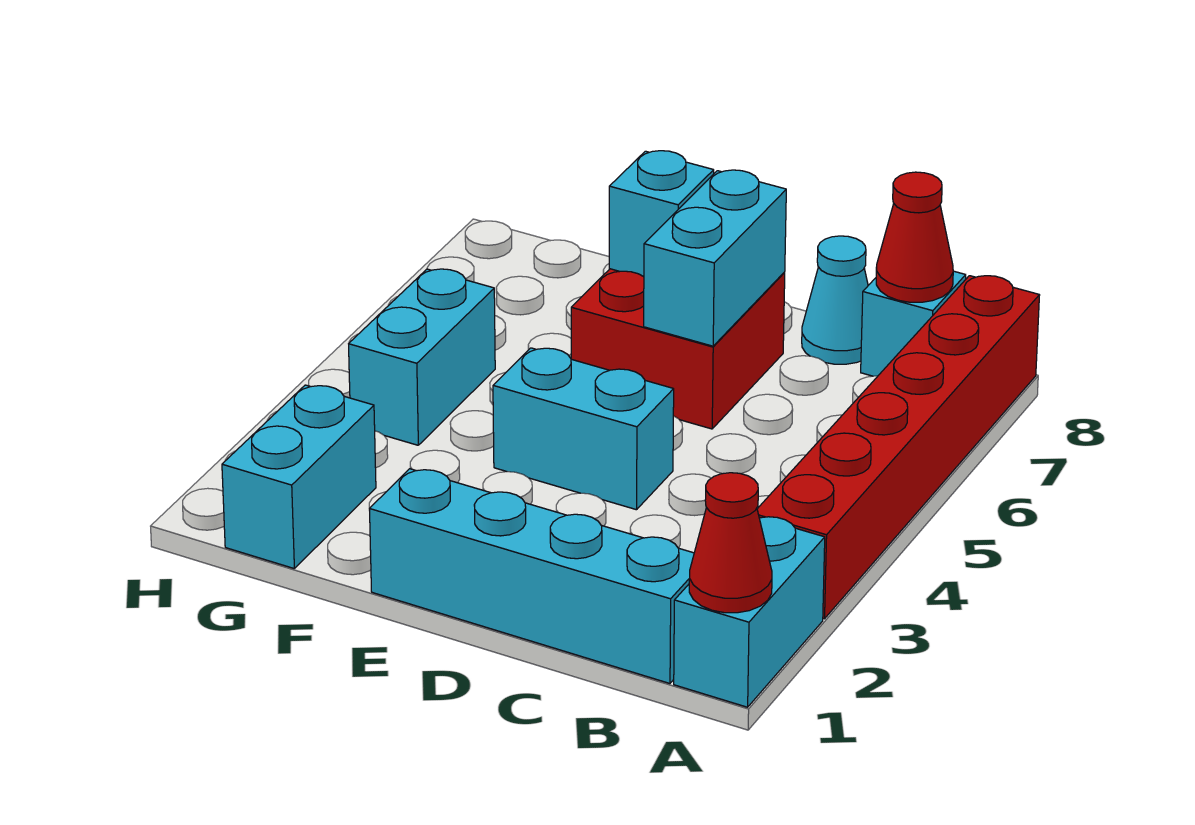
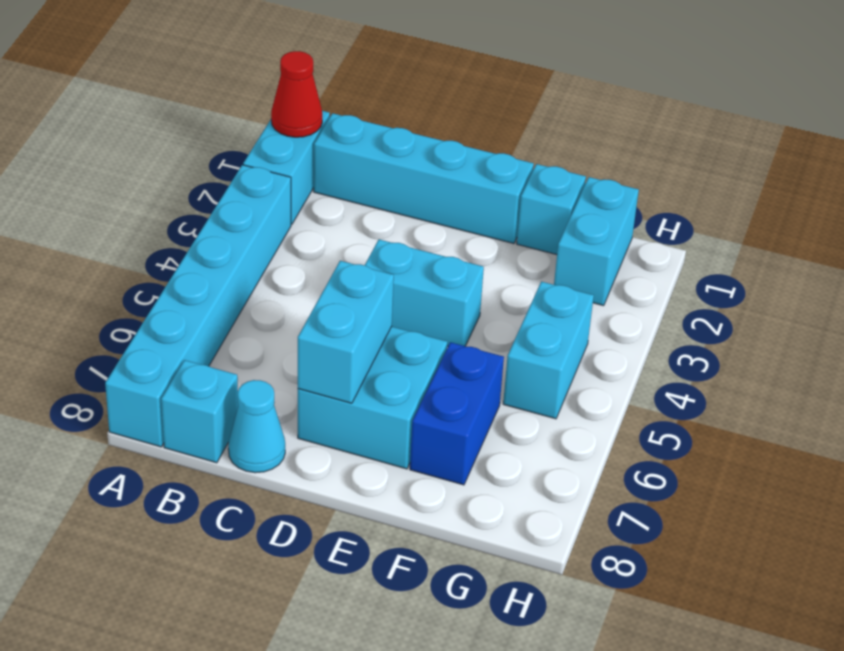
red brick A3:A8 level 1 -> cyan brick A3:A8 level 1
red cone B8 level 2 -> none
red brick D6:E7 level 1 -> cyan brick D6:E7 level 1
cyan brick E7 level 2 -> cyan brick F1 level 1
none -> blue brick F6:F7 level 1

